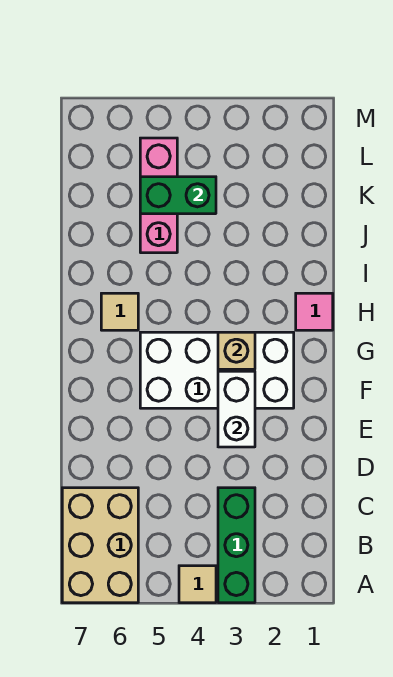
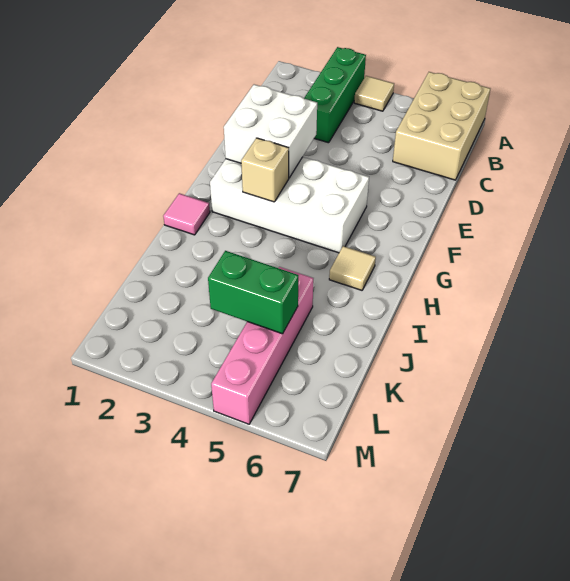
white brick E3:F3 level 2 -> white brick E2:F3 level 2
pink brick J5:L5 level 1 -> pink brick J5:M5 level 1

